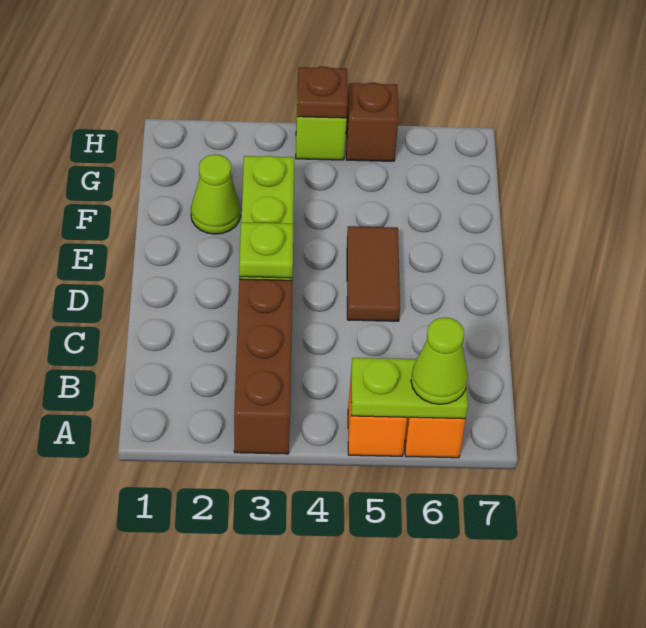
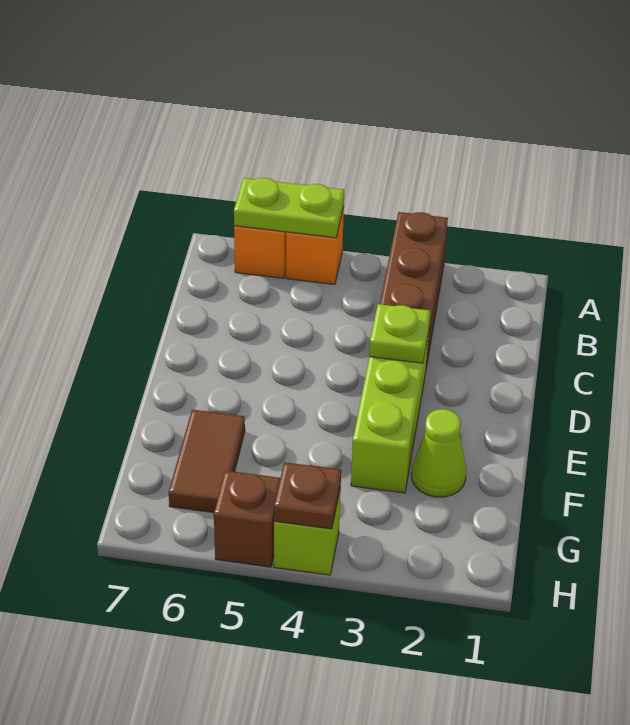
lime cone A6 level 3 -> none
brown tile D5:E5 level 1 -> brown tile F6:G6 level 1

